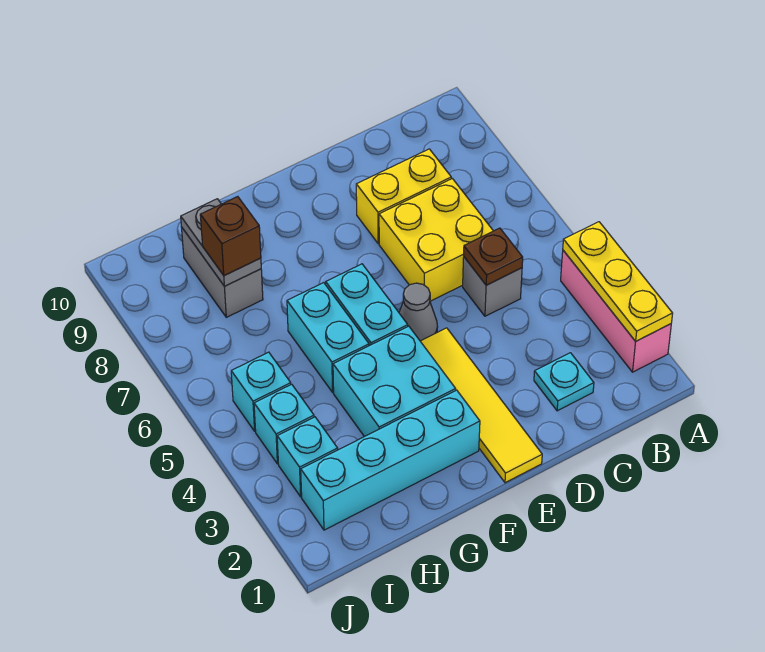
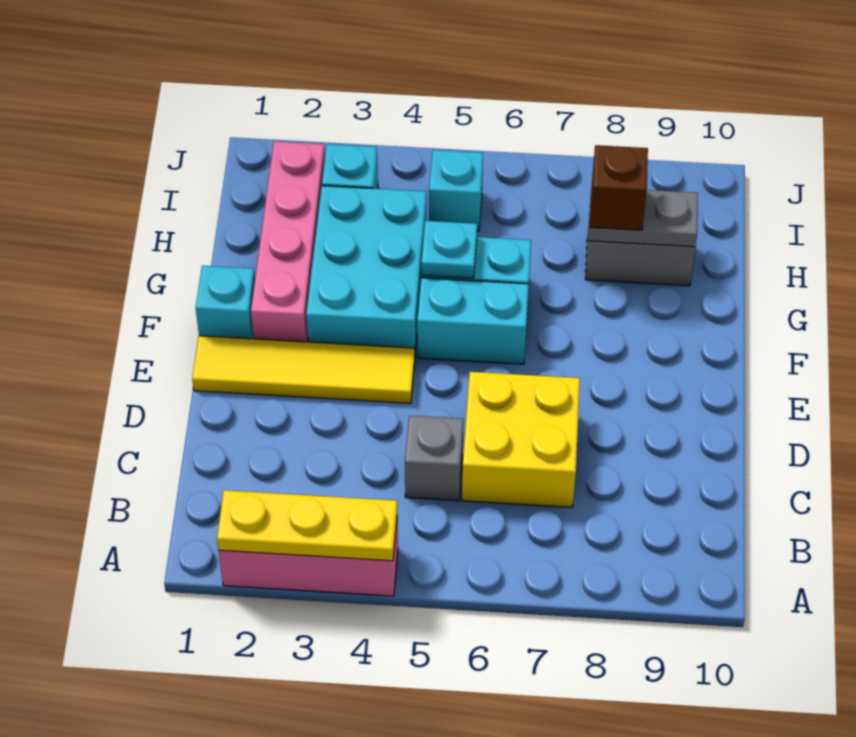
cyan plate C2 level 1 -> cyan plate G5 level 2
brown plate C5 level 2 -> none
yellow brick C8:D8 level 1 -> none
grey cone E5 level 1 -> none
cyan brick F2:I2 level 1 -> pink brick F2:I2 level 1
cyan brick F3:G4 level 1 -> cyan brick F3:H4 level 1
cyan brick I4 level 1 -> cyan brick F1 level 1

